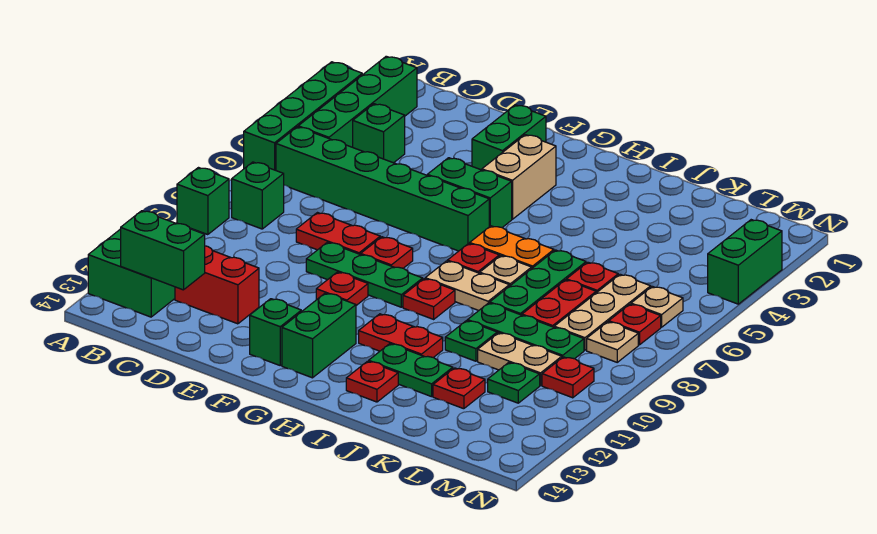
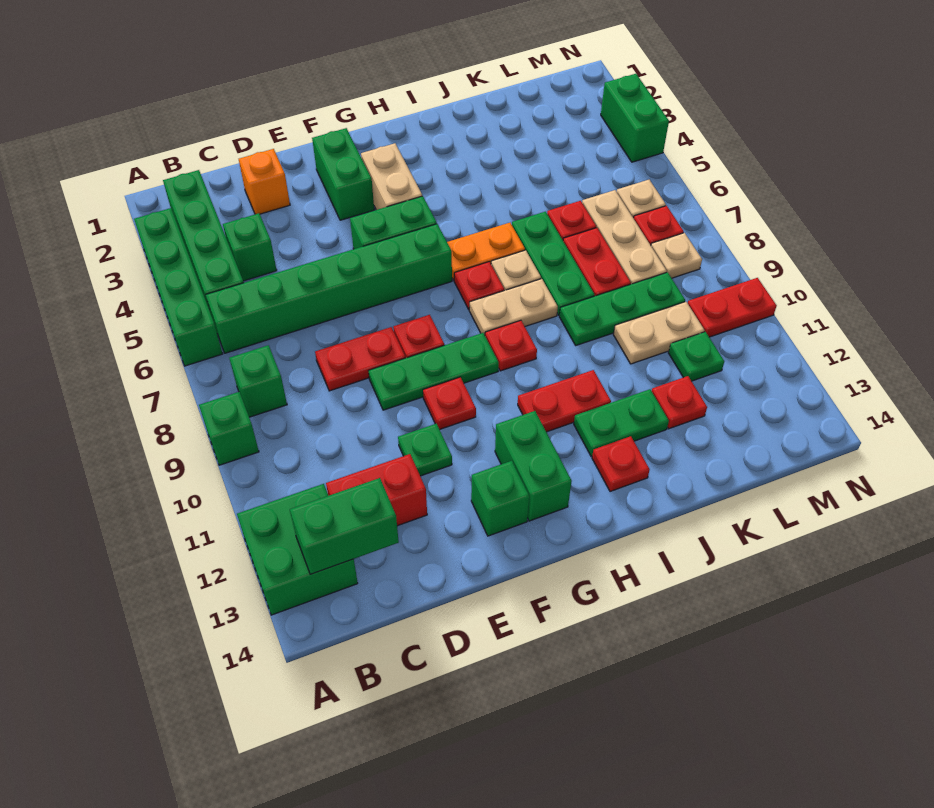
none -> orange brick D2 level 1
green plate J10 level 1 -> green plate E11 level 1
red plate M10 level 1 -> red plate M10:N10 level 1

